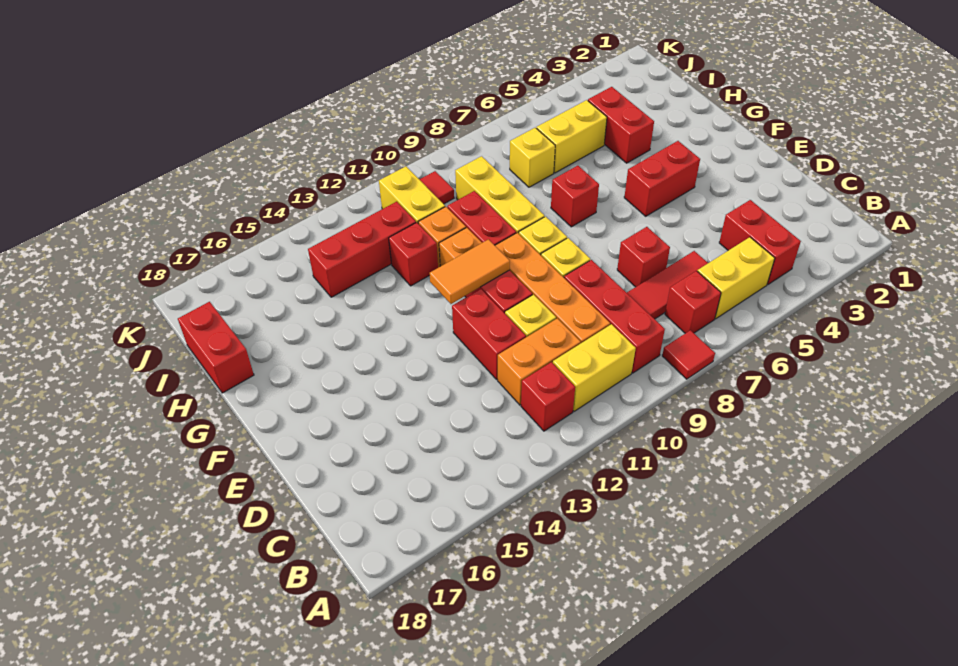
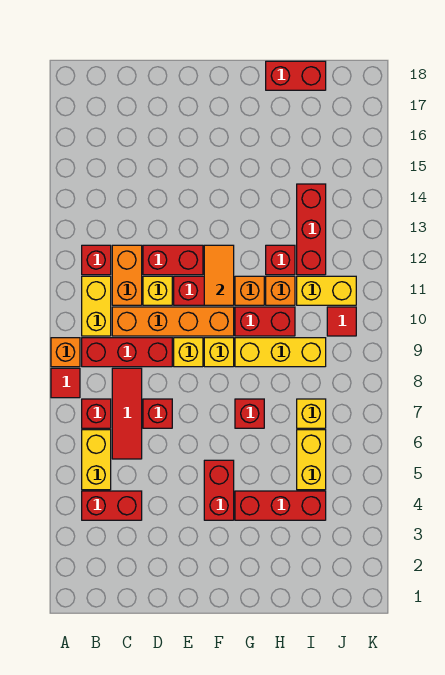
none -> orange brick A9 level 1
red brick H4:I4 level 1 -> red brick G4:I4 level 1

